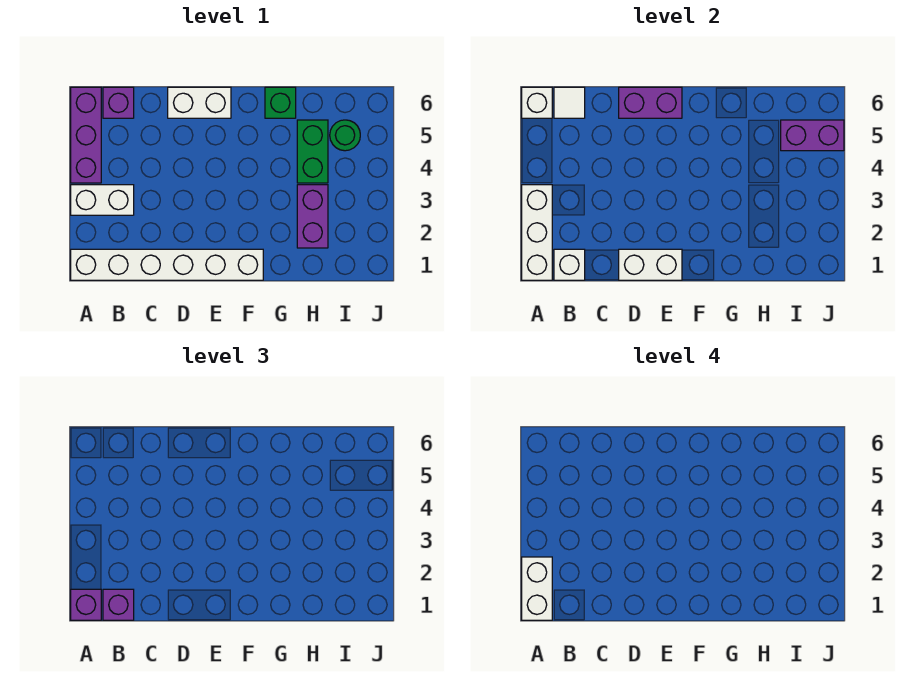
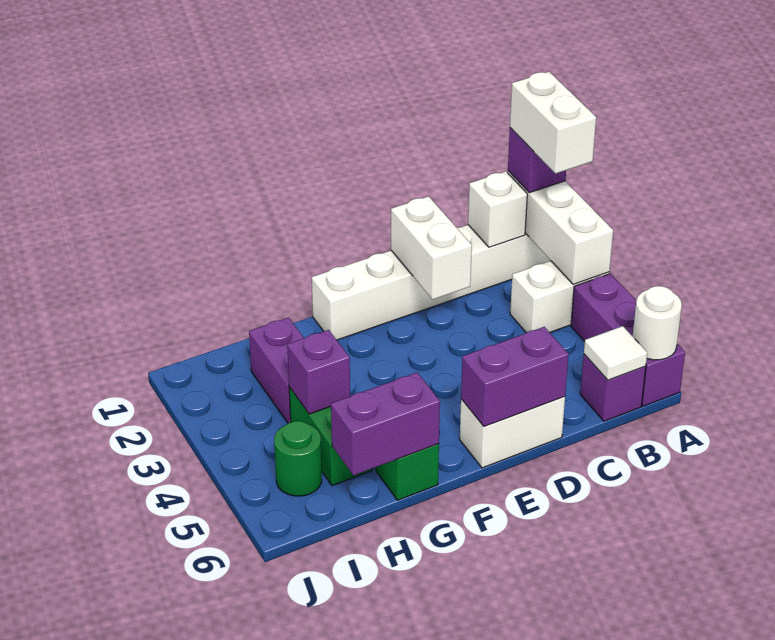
white brick A6 level 2 -> white round brick A6 level 2
purple brick B1 level 3 -> purple brick H4 level 2
white brick D1:E1 level 2 -> white brick D1:D2 level 2
purple brick I5:J5 level 2 -> purple brick G6:H6 level 2

